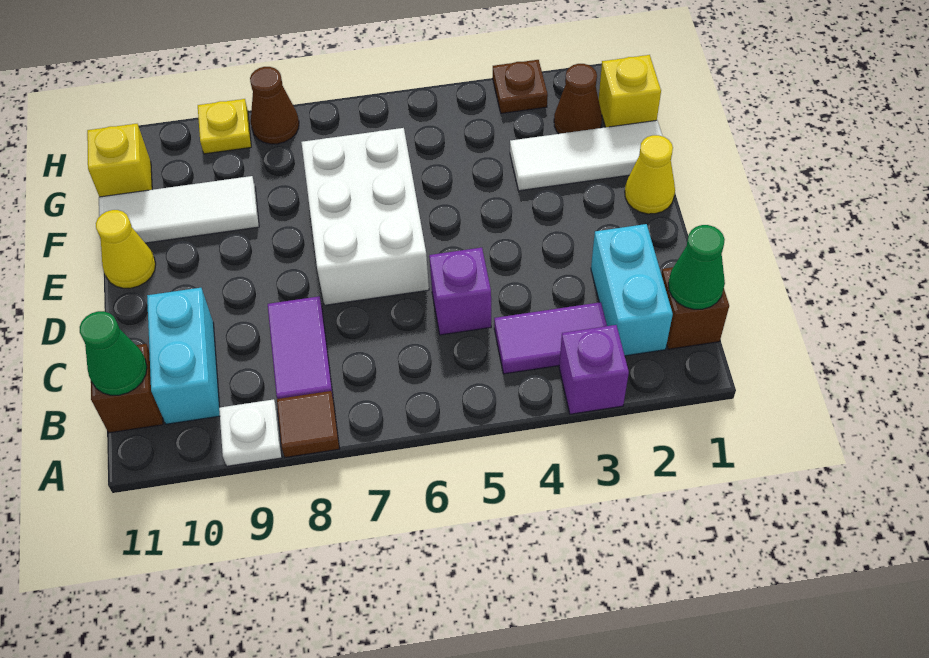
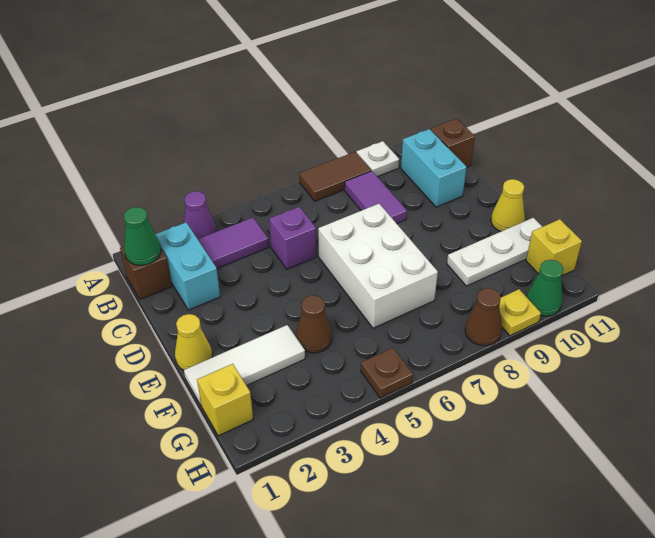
purple brick A3 level 1 -> purple cone A3 level 1
brown tile A8 level 1 -> brown tile A7:A8 level 1
green cone B11 level 2 -> green cone H10 level 1
white tile F9:F11 level 1 -> white plate F9:F11 level 1
brown cone G2 level 1 -> brown cone F4 level 1
brown plate H3 level 1 -> brown plate H5 level 1

